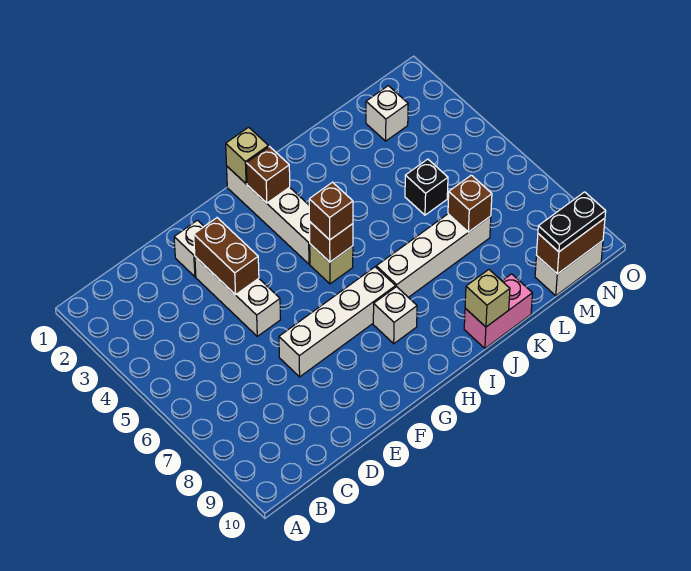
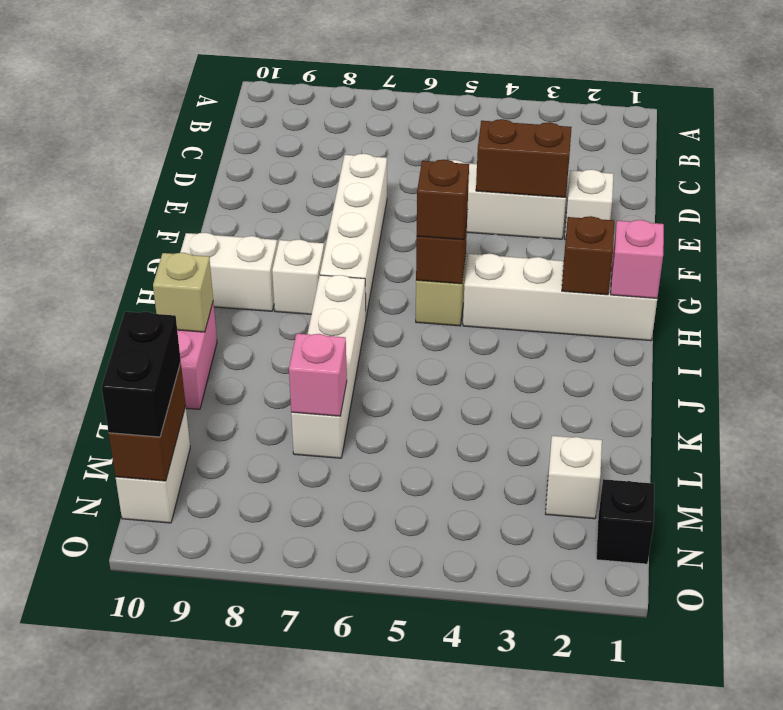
tan brick H1 level 2 -> pink brick H1 level 2
none -> white brick H9:H10 level 1
black brick L5 level 1 -> black brick N1 level 1
brown brick L7 level 2 -> pink brick L7 level 2
black plate M10:N10 level 3 -> black brick M10:N10 level 3

